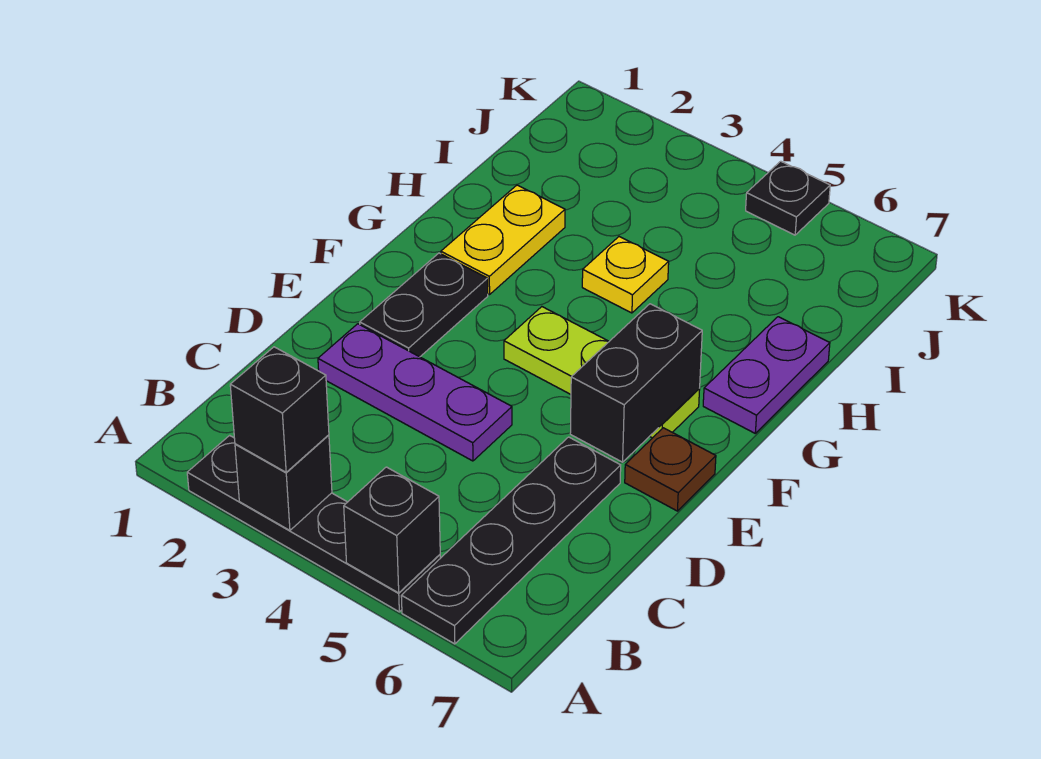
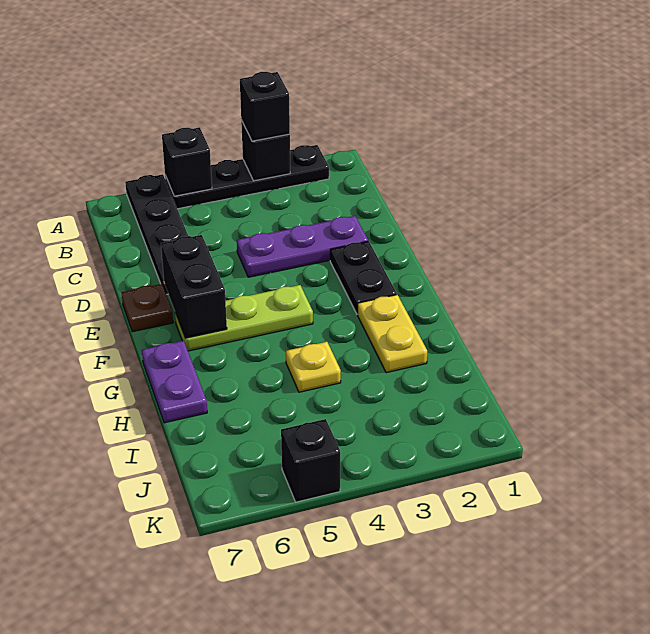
black plate K5 level 1 -> black brick K5 level 1

